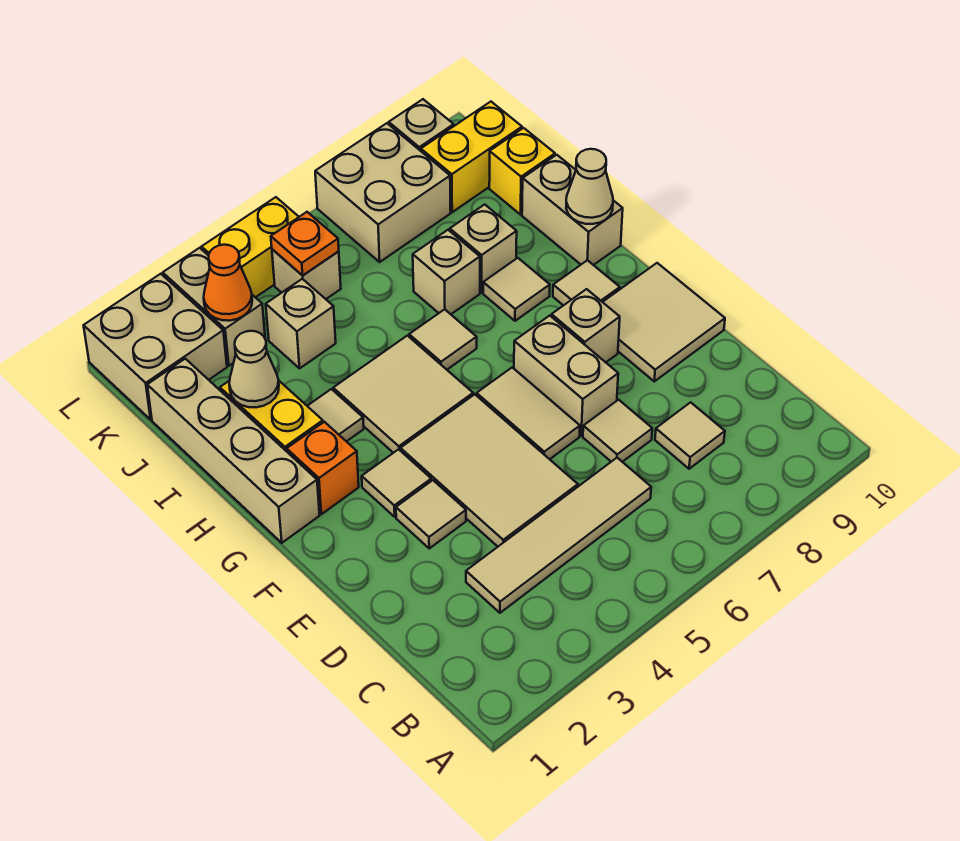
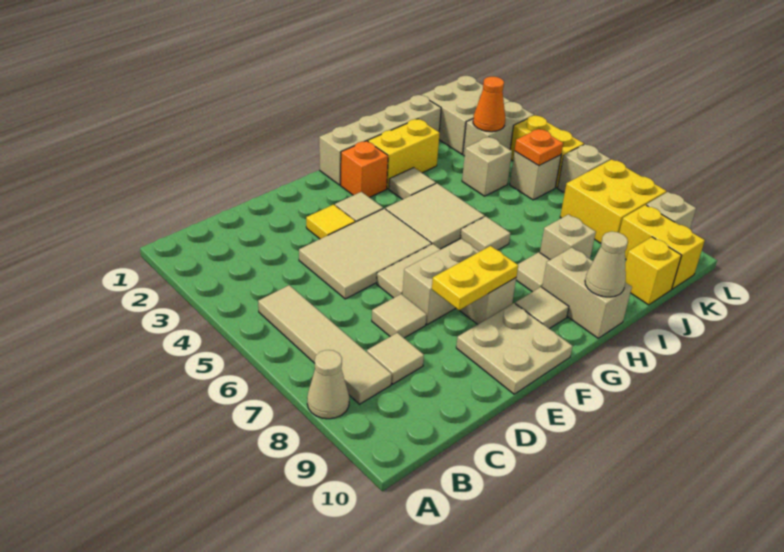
tan tile C3:C6 level 1 -> tan tile B5:B8 level 1
tan tile E3 level 1 -> yellow tile E3 level 1
none -> yellow plate E8:F8 level 2
tan tile E9:F10 level 1 -> tan plate E9:F10 level 1
tan brick H10:I10 level 1 -> tan brick H9:H10 level 1
tan cone I2 level 2 -> tan cone A8 level 1
tan brick I7 level 1 -> tan brick L6 level 1
tan brick K7:L8 level 1 -> yellow brick K7:L8 level 1

